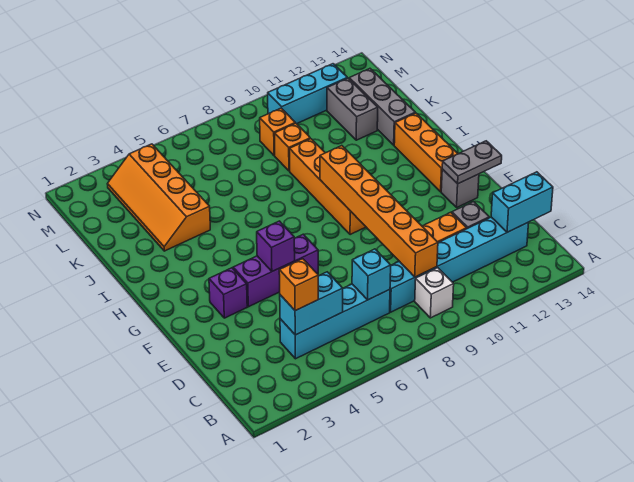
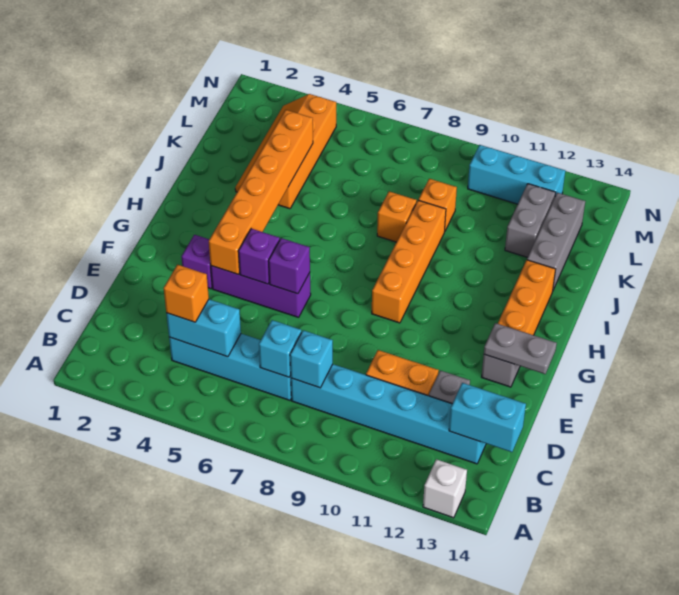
white brick B9 level 1 -> white brick A13 level 1
none -> cyan brick C8 level 2
orange brick C9:H9 level 2 -> orange brick F4:K4 level 2
none -> purple brick F6 level 2
orange brick L9 level 1 -> orange brick J8 level 1

